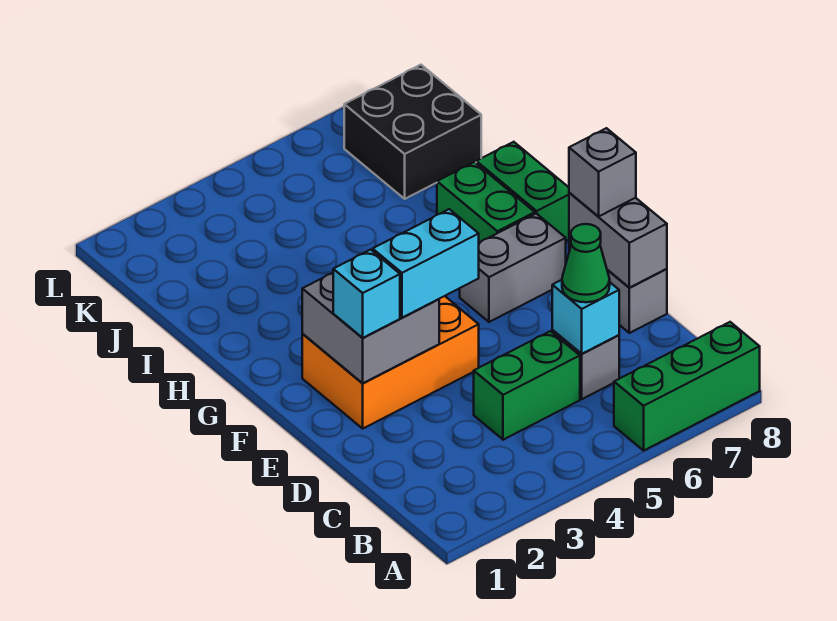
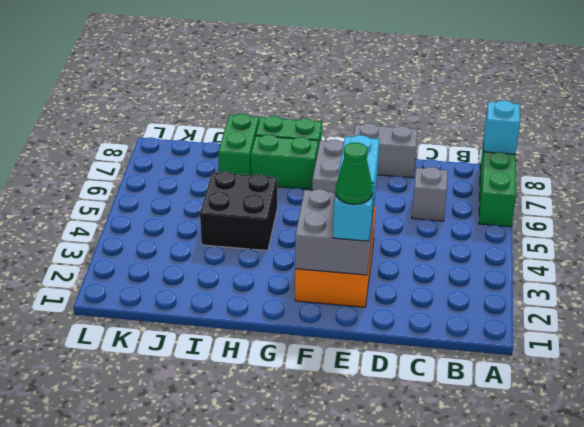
green brick C4:C5 level 1 -> green brick I7:I8 level 1
cyan brick C6 level 2 -> cyan brick A8 level 2
green cone C6 level 3 -> green cone E2 level 4
grey brick D8:E8 level 2 -> none
grey brick E8 level 3 -> none
black brick J7:K8 level 1 -> black brick H4:I5 level 1

